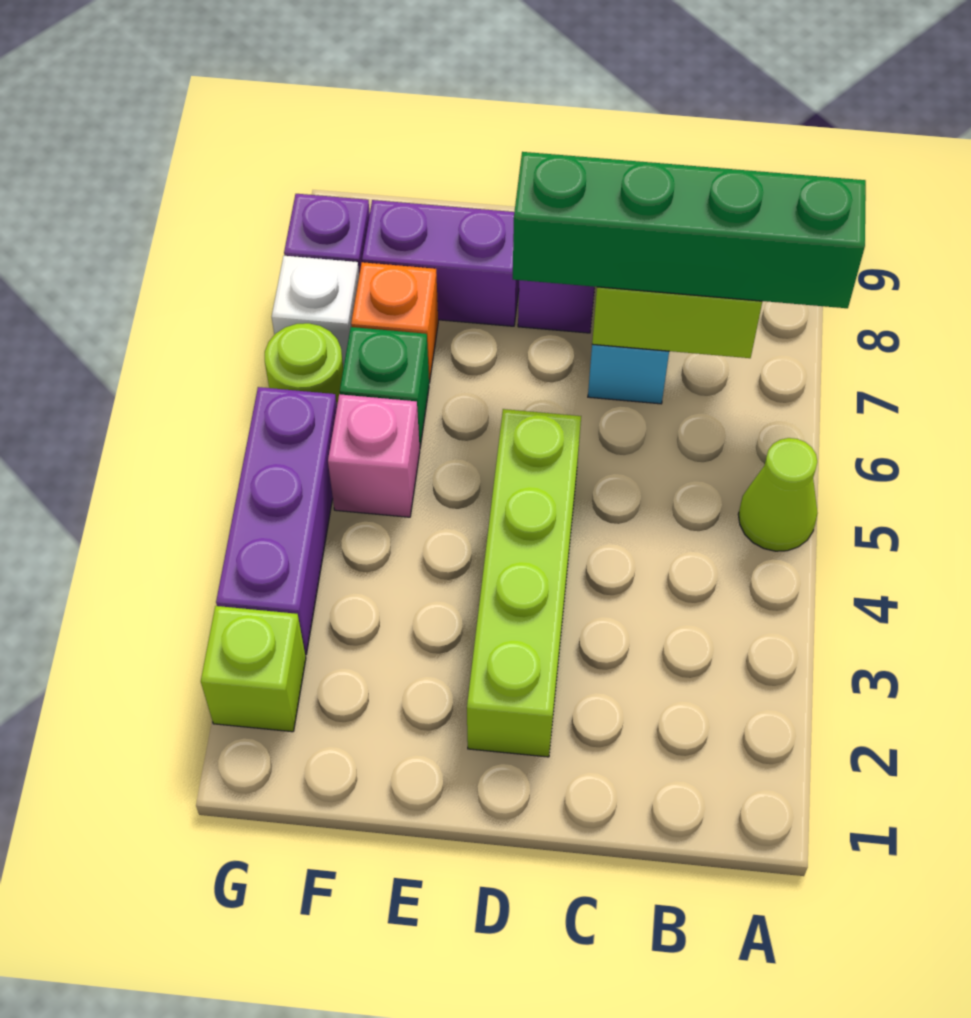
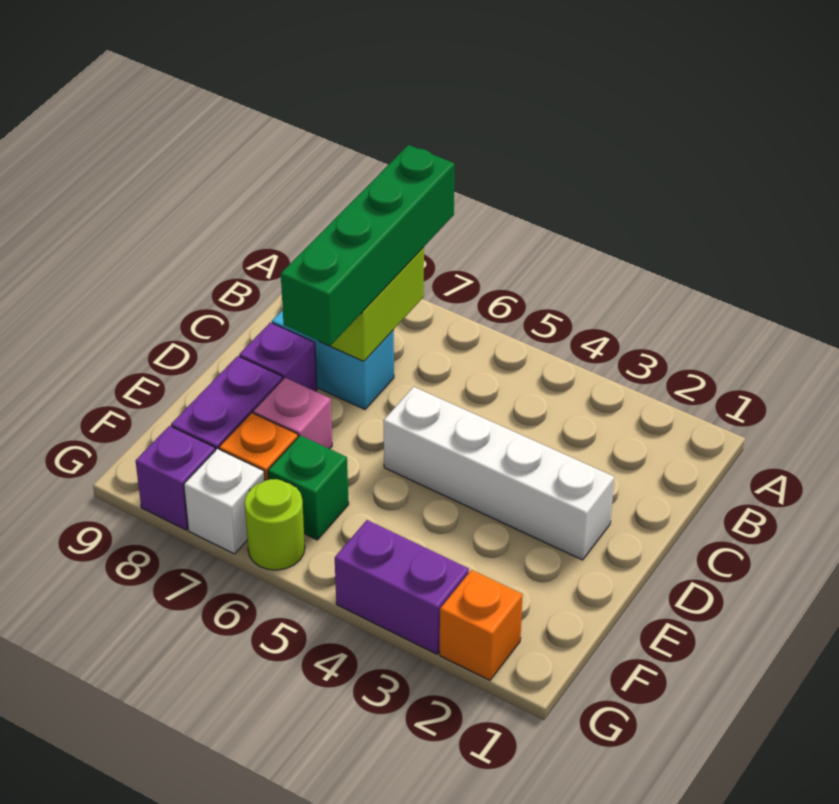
lime cone A5 level 1 -> none
lime brick D2:D5 level 1 -> white brick D2:D5 level 1
pink brick F5 level 1 -> pink brick E7 level 1
lime brick G2 level 1 -> orange brick G2 level 1
purple brick G3:G5 level 1 -> purple brick G3:G4 level 1

